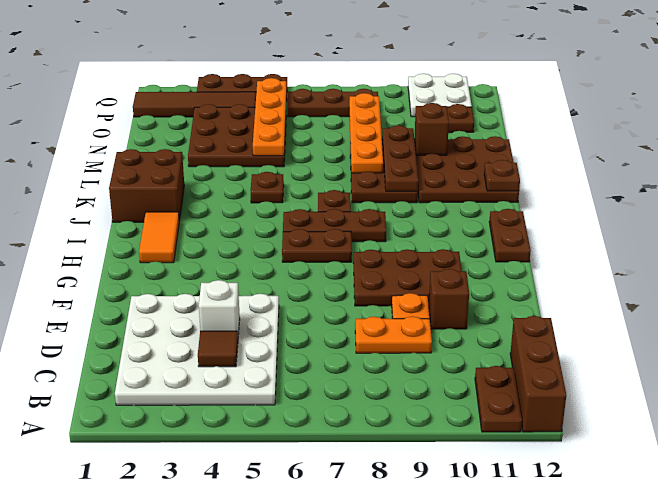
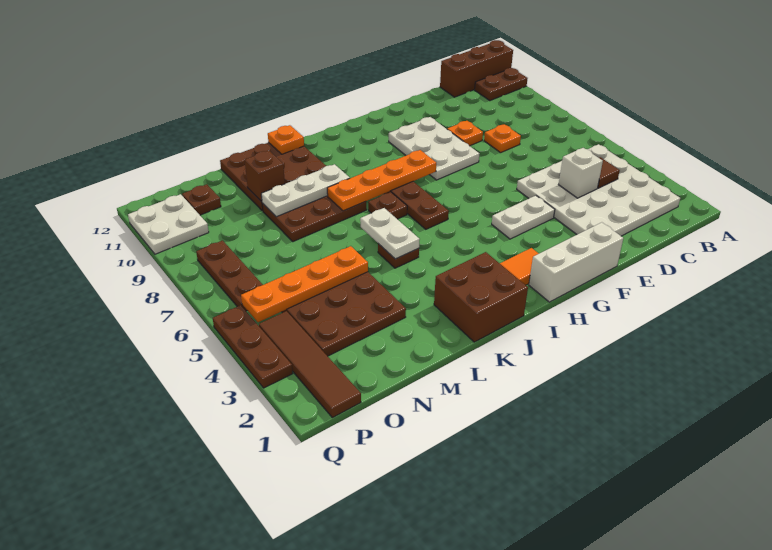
orange plate D8:D9 level 1 -> orange plate D8 level 1
brown brick E10 level 1 -> none
none -> white brick F1:H1 level 1
none -> white plate F4:G4 level 1
brown plate F8:G10 level 1 -> white plate F8:G10 level 1
brown plate H6:H7 level 1 -> none
brown plate H12:I12 level 1 -> none
none -> white plate K5:K6 level 2
brown plate K9:M9 level 2 -> white plate K9:M9 level 2
brown plate K12 level 2 -> orange plate K12 level 2
orange plate L8:O8 level 2 -> orange plate H8:K8 level 2

